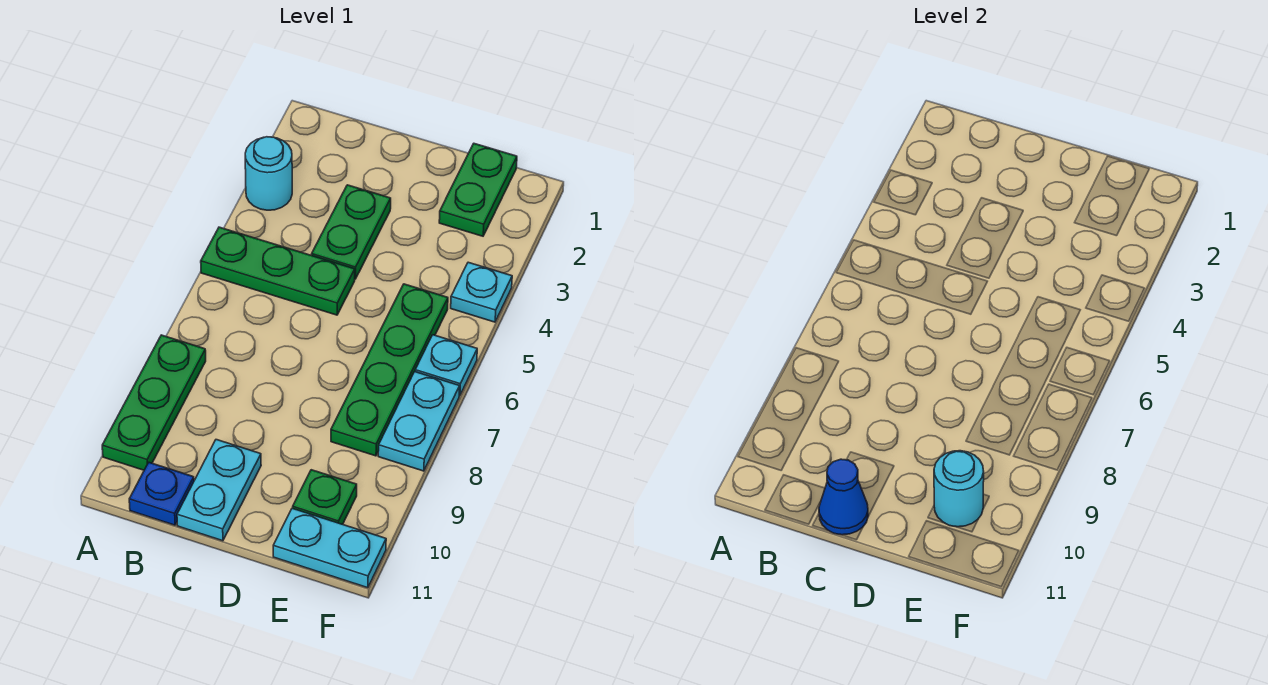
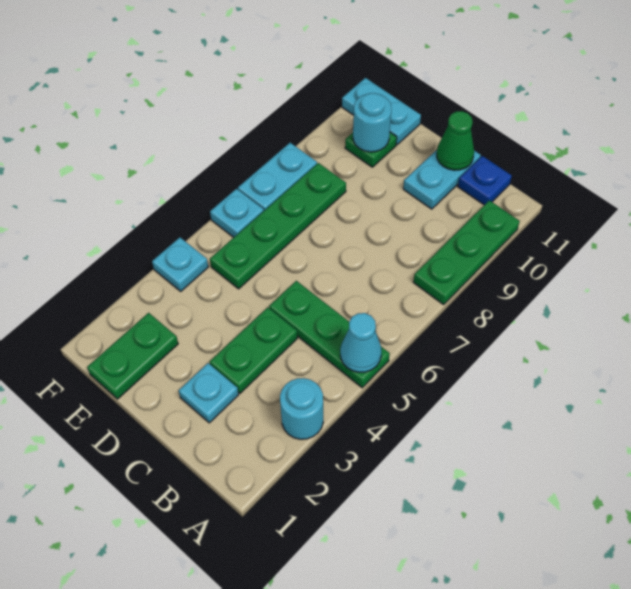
none -> cyan cone A5 level 2
none -> cyan plate C2 level 1
blue cone C11 level 2 -> green cone C11 level 2

